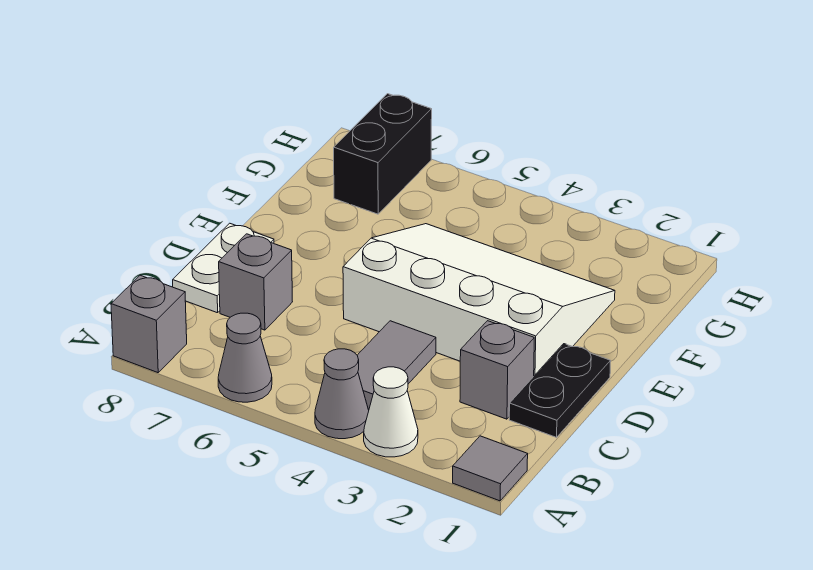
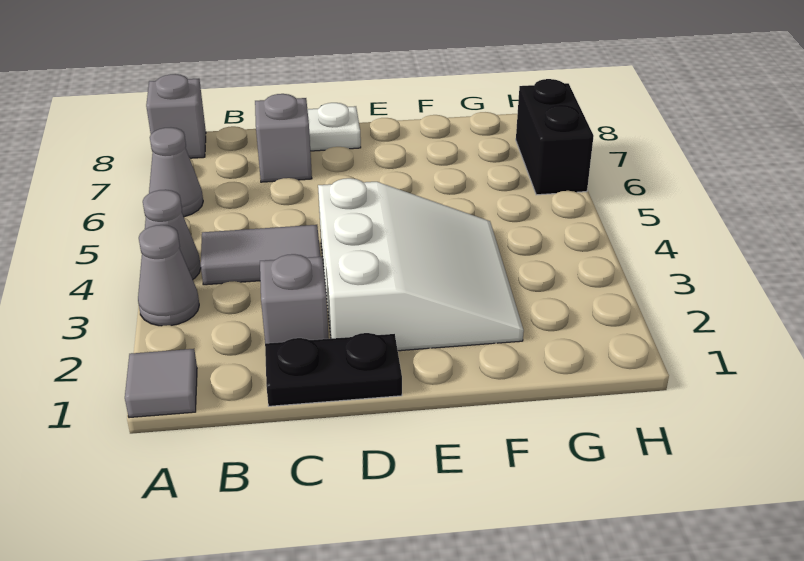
white cone A3 level 1 -> grey cone A3 level 1
white slope D2:F5 level 1 top D -> white slope D2:F4 level 1 top D
black brick G7:H7 level 1 -> black brick H6:H7 level 1

